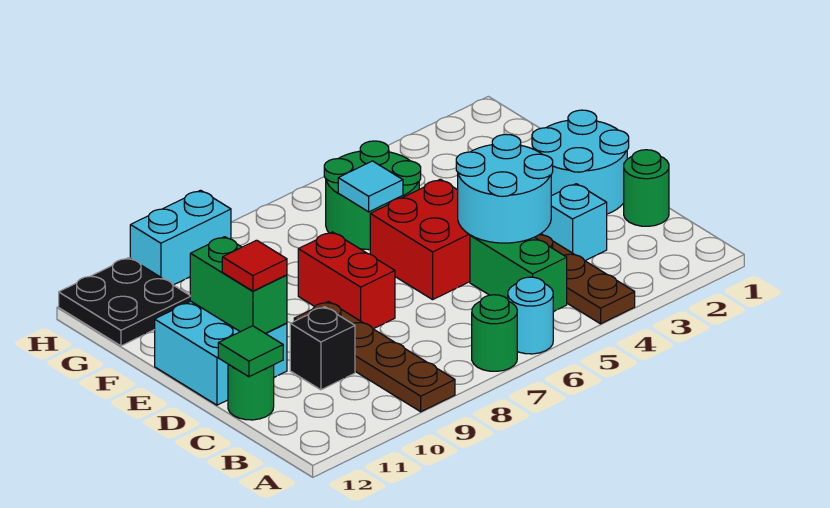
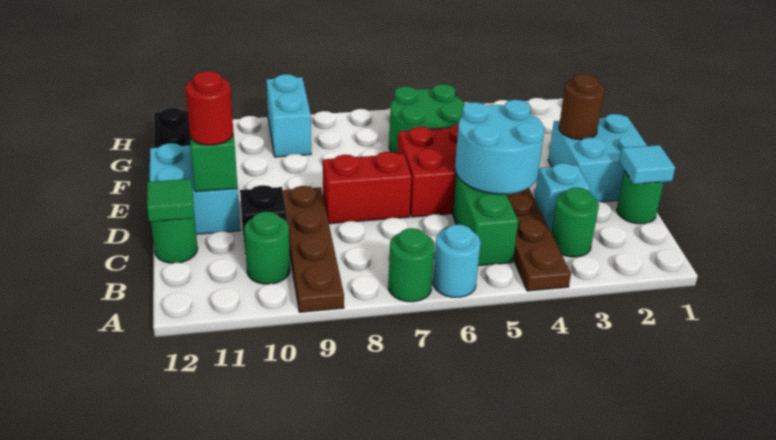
none -> green round brick B3 level 1
none -> green round brick B10 level 1
cyan round brick D1:E2 level 1 -> cyan brick D1:E2 level 1
red brick D8:E8 level 1 -> red brick D7:D8 level 1
red tile D11 level 3 -> red round brick D11 level 3
none -> brown round brick E2 level 2
cyan tile F6 level 2 -> cyan tile C1 level 2
cyan brick H9:H10 level 1 -> cyan brick G9:H9 level 1

